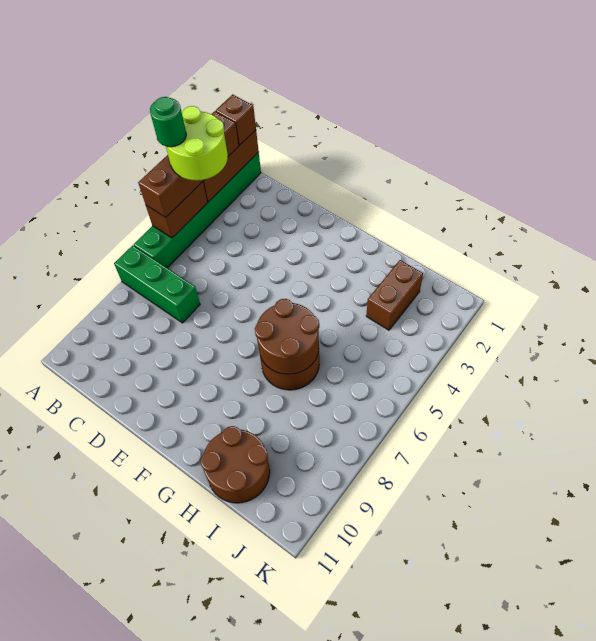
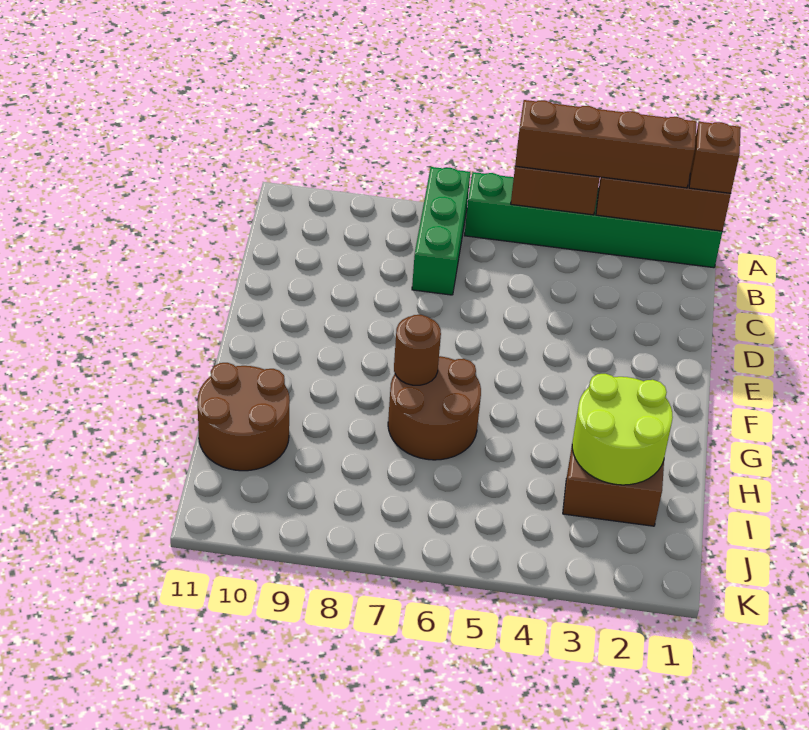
lime round brick A3:B4 level 4 -> lime round brick H2:I3 level 2
green round brick A4 level 5 -> none
brown round brick G6:H7 level 2 -> brown round brick G7 level 2

